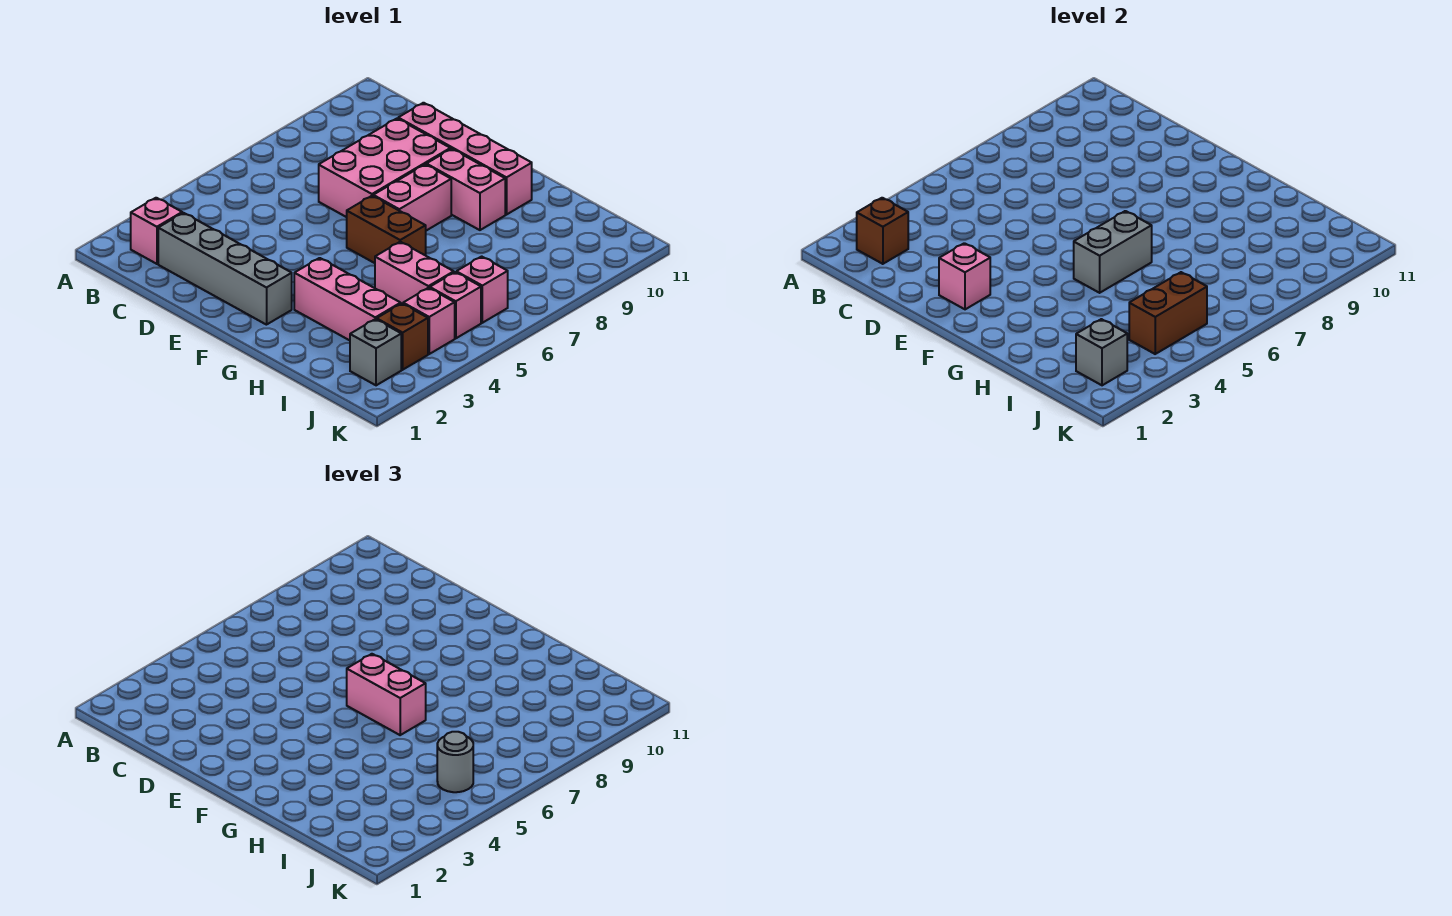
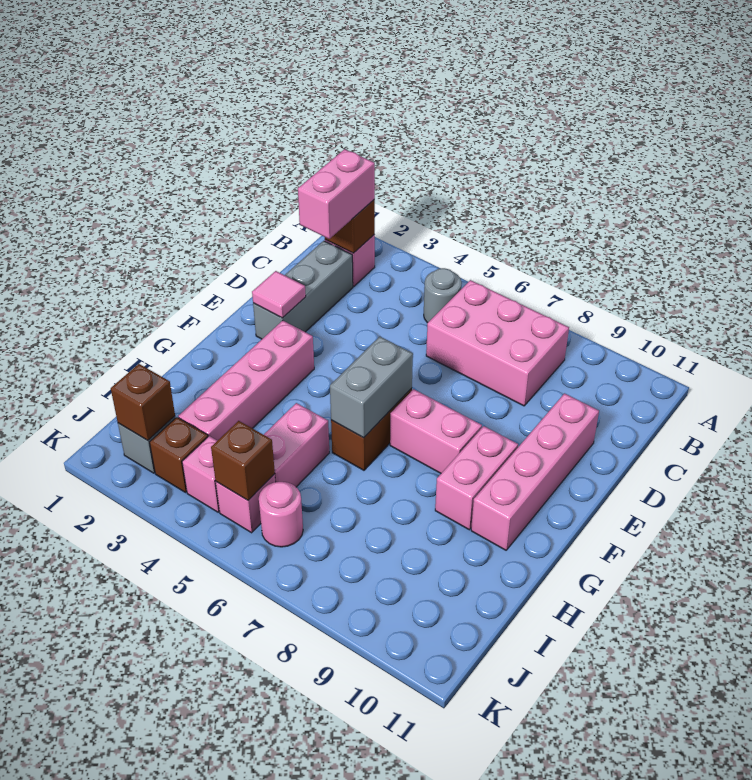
grey brick C2:F2 level 1 -> grey brick C2:E2 level 1
pink brick D7:E9 level 1 -> pink brick B6:C8 level 1
pink brick E2 level 2 -> pink tile E2 level 2
pink brick F6:G6 level 3 -> pink brick B2:C2 level 3
pink brick G3:I3 level 1 -> pink brick F3:I3 level 1
grey brick G5:G6 level 2 -> grey brick F6:G6 level 2
grey brick J2 level 2 -> brown brick J2 level 2
brown brick J4:J5 level 2 -> brown brick J5 level 2
grey round brick J5 level 3 -> grey round brick B5 level 1
pink brick J6 level 1 -> pink round brick J6 level 1

